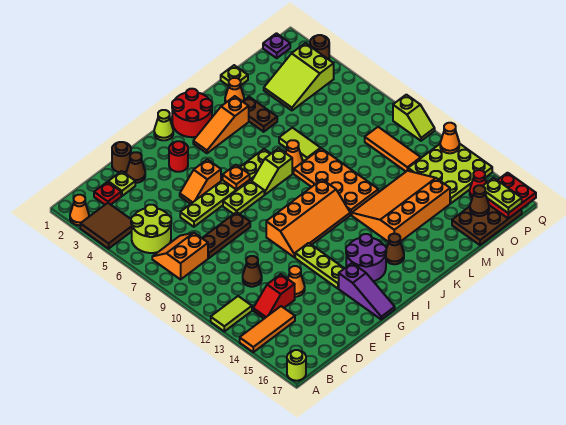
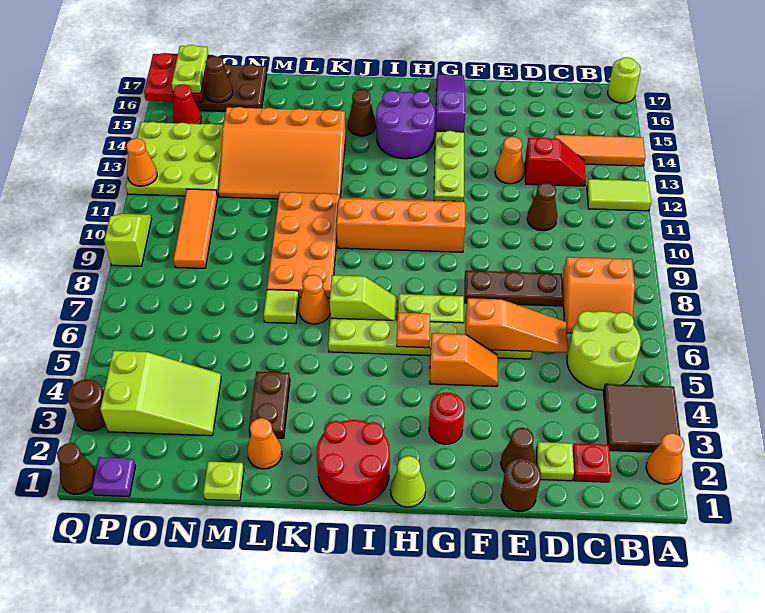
orange slope I3:K3 level 1 top K -> orange slope D6:F6 level 2 top F
lime tile L6:L7 level 1 -> lime tile L7 level 1
none -> brown cone Q1 level 1

